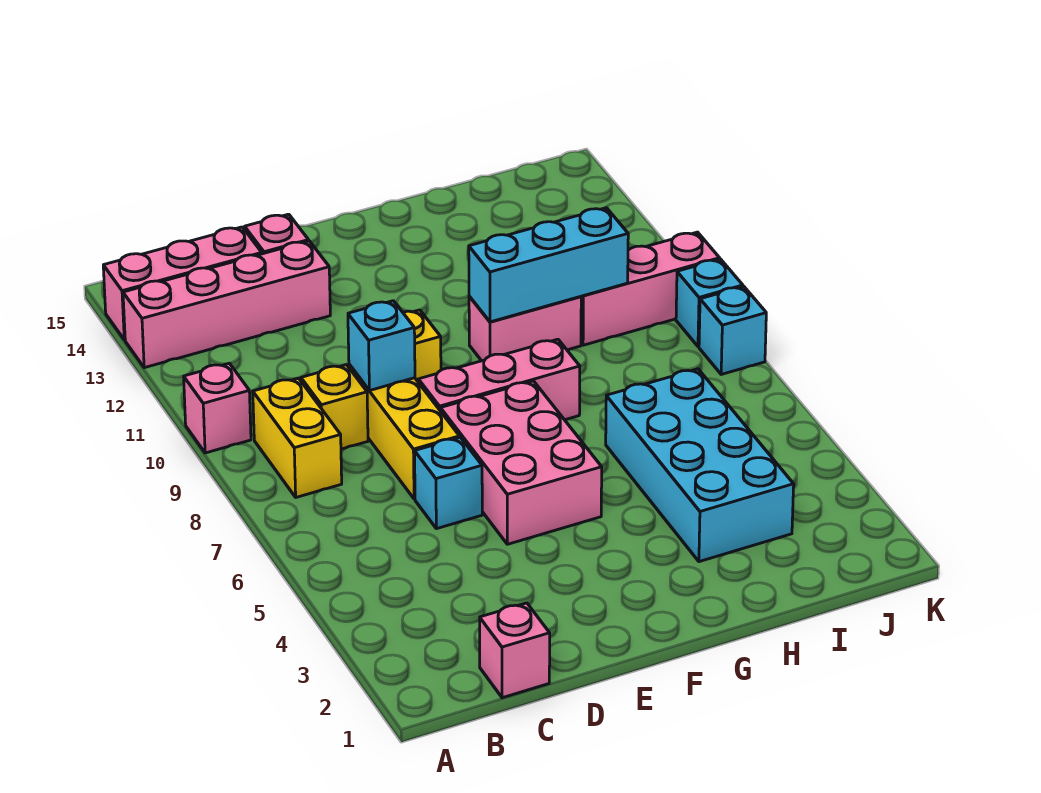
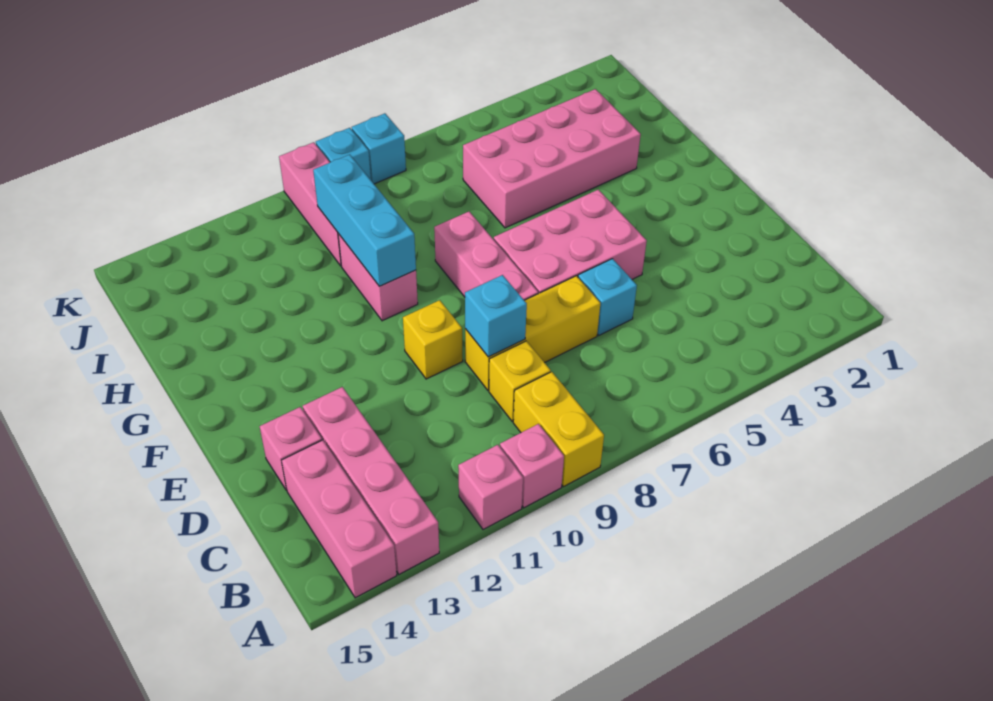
yellow brick B8:B9 level 1 -> yellow brick A9:B9 level 1
pink brick C1 level 1 -> pink brick A11 level 1
cyan brick H3:I6 level 1 -> pink brick H3:I6 level 1

